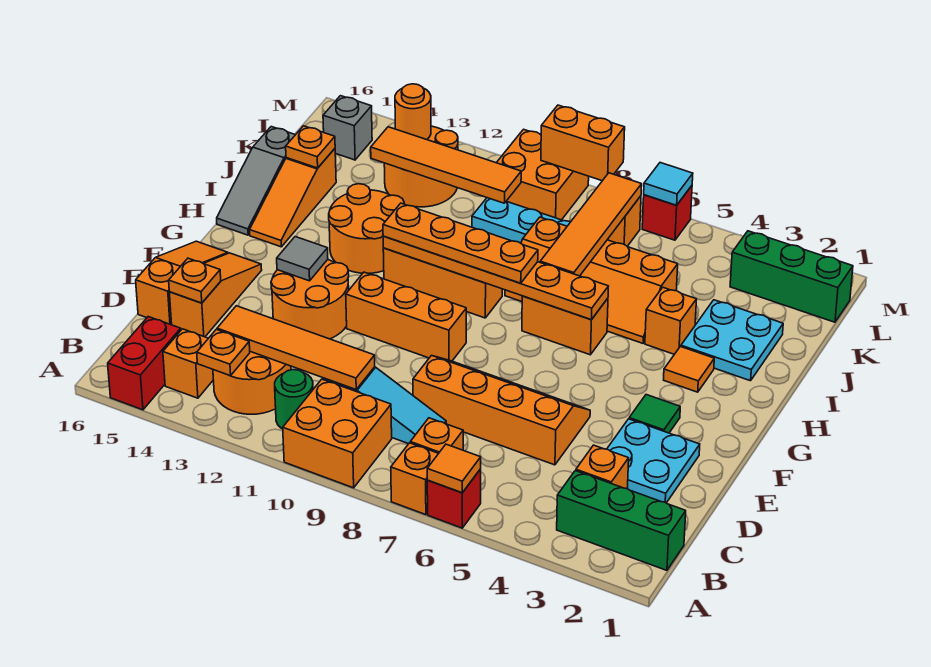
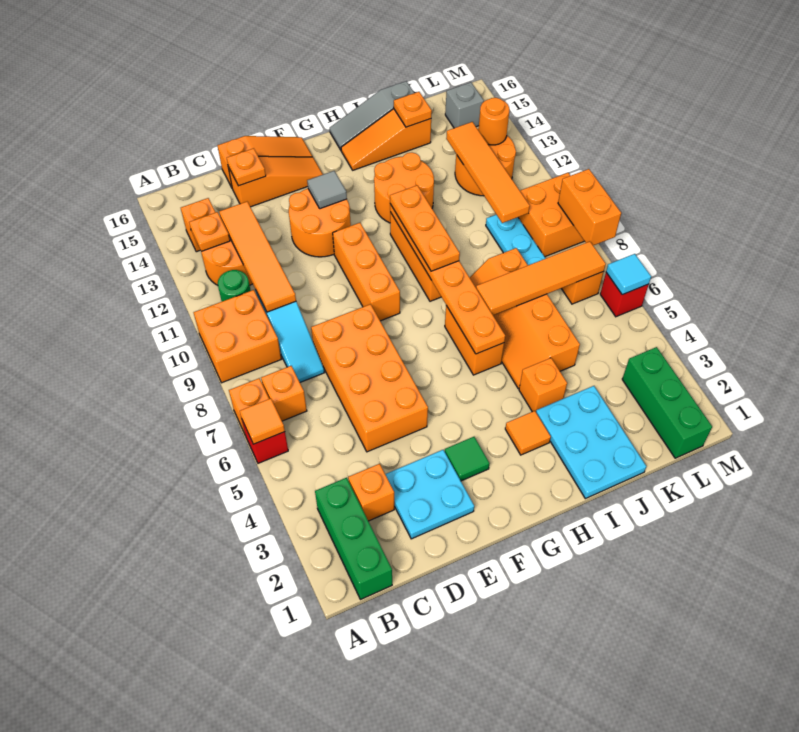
red brick A15:B15 level 1 -> none
orange slope D5:E8 level 1 top D -> orange brick D5:E8 level 1
orange plate H8:H11 level 3 -> orange plate H9:H11 level 3
cyan plate I2:J3 level 1 -> cyan plate I1:J3 level 1

